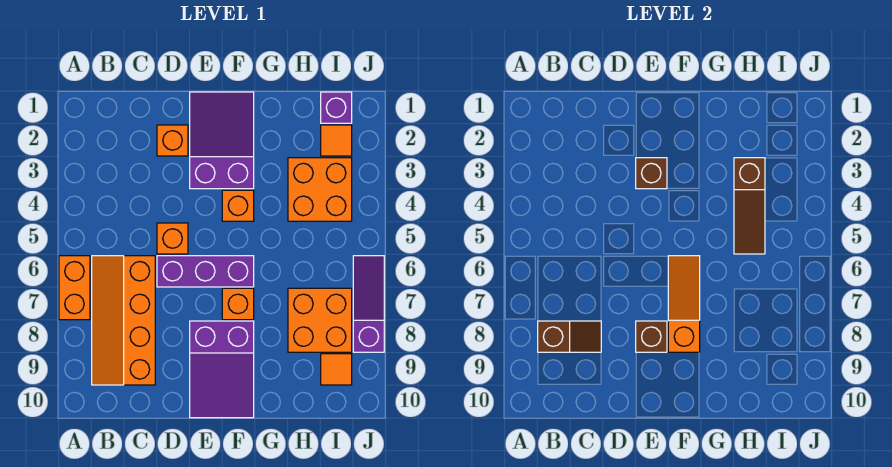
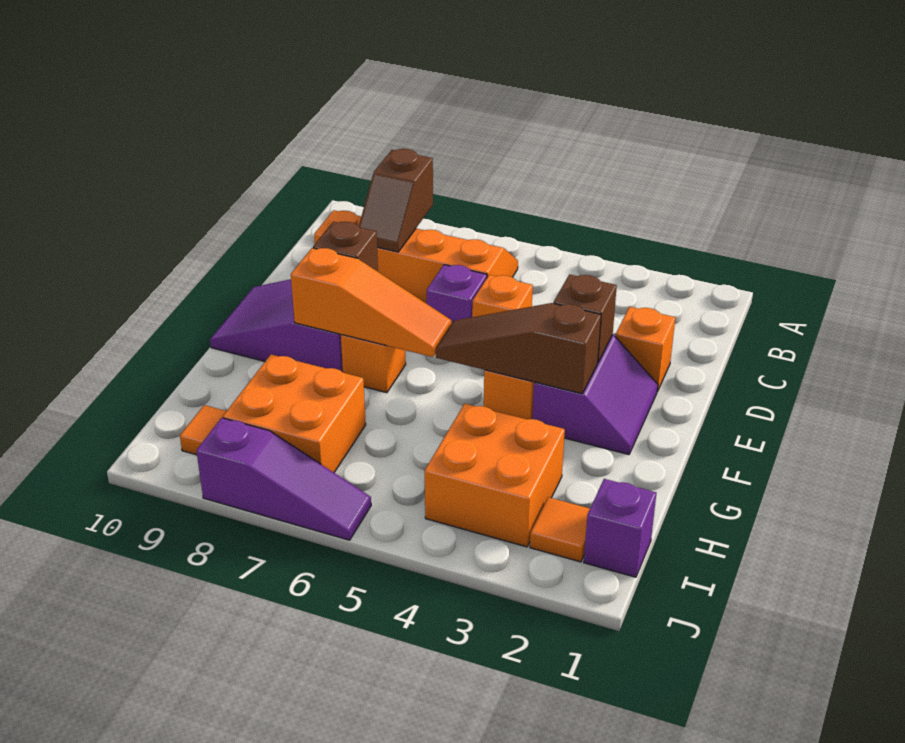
orange brick A6:A7 level 1 -> none
purple brick D6:F6 level 1 -> purple brick D6 level 1
purple slope E1:F3 level 1 top 3 -> purple slope E2:F3 level 1 top 3
brown slope H3:H5 level 2 top 3 -> brown slope F3:F5 level 2 top 3

